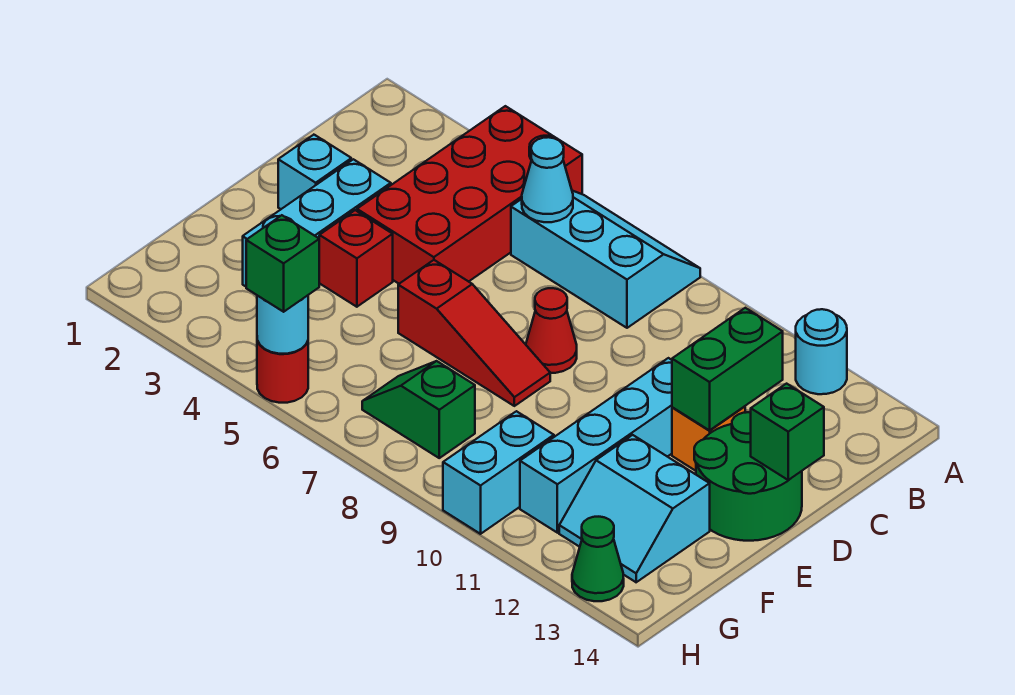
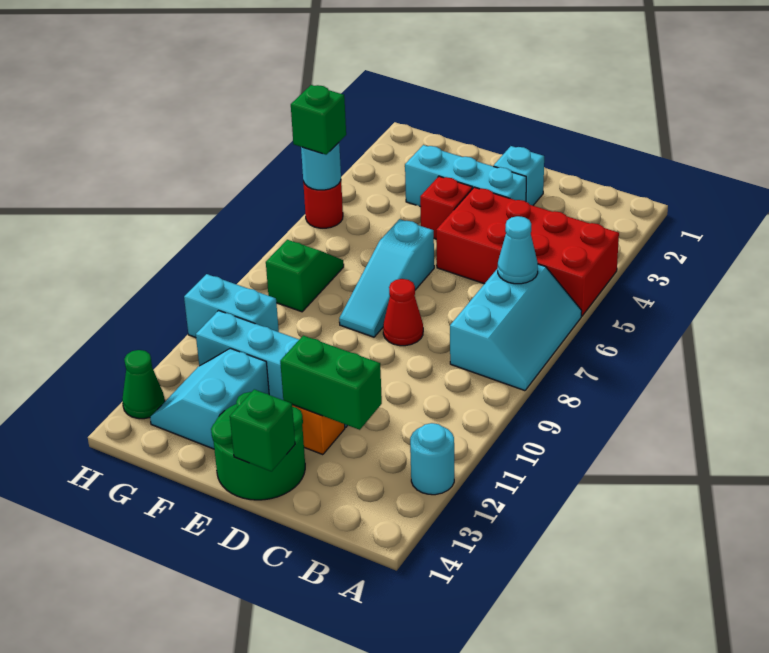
red slope E6:E8 level 1 top 6 -> cyan slope E6:E8 level 1 top 6

